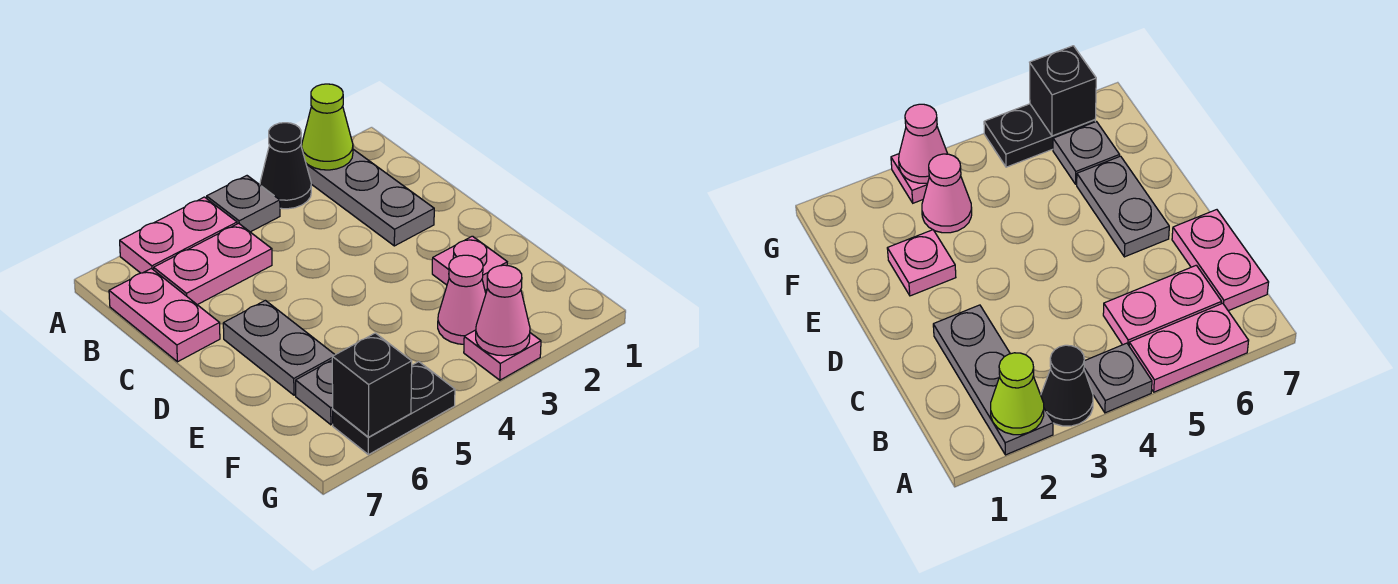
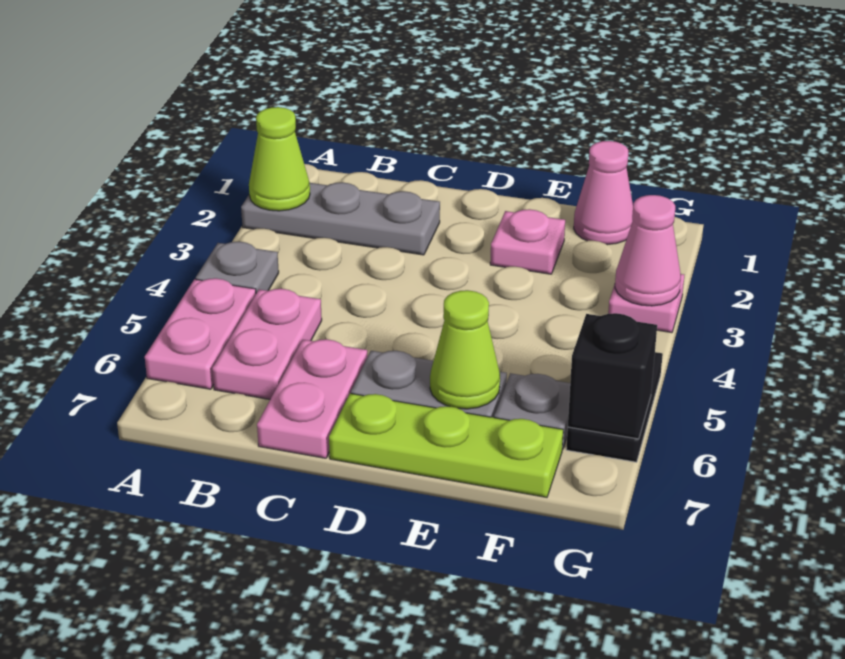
black cone A3 level 1 -> none
pink plate B7:C7 level 1 -> pink plate C6:C7 level 1
none -> lime plate D7:F7 level 1
none -> lime cone E6 level 2
pink cone F3 level 1 -> pink cone F1 level 1

